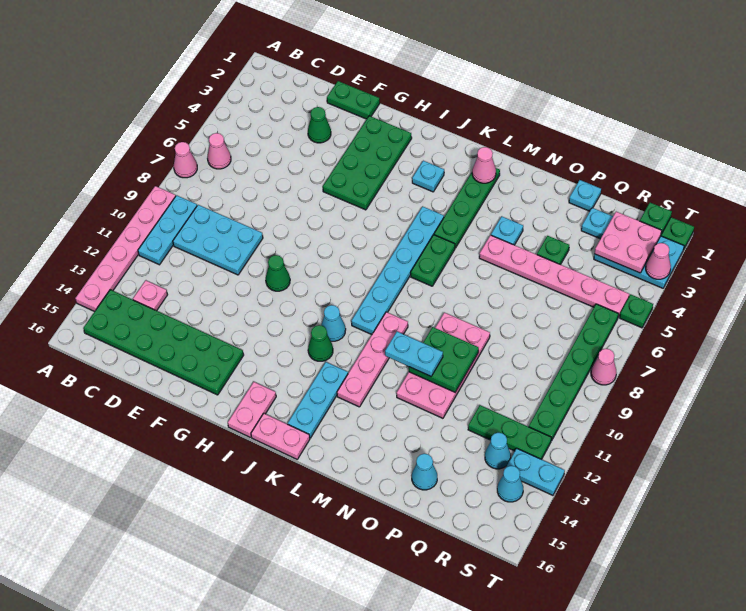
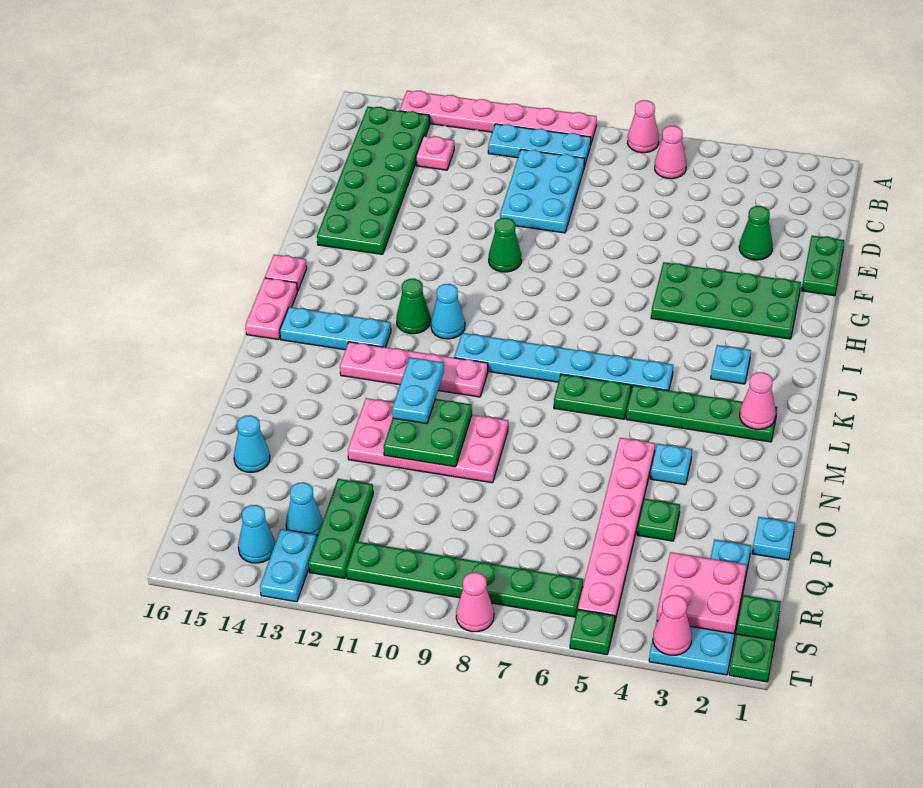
pink plate I15:I16 level 1 -> pink plate I16 level 1

